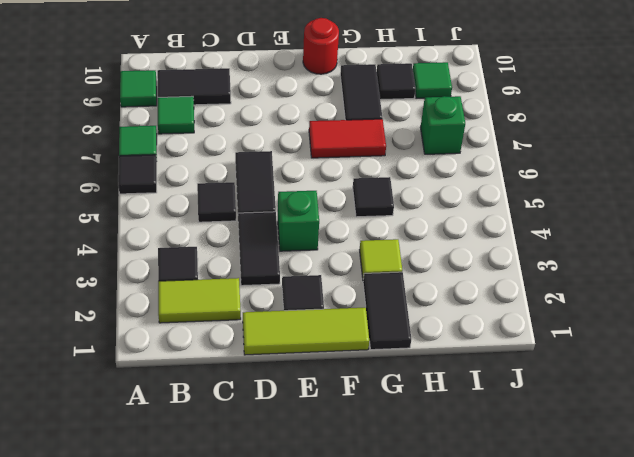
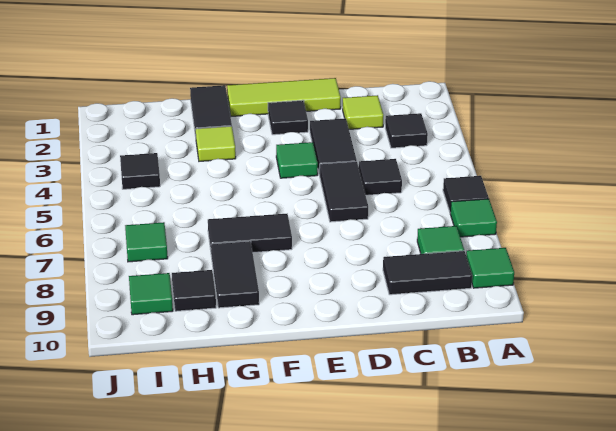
lime tile B2:C2 level 1 -> lime tile C2 level 1
green brick E4 level 1 -> green tile E4 level 1
red tile F7:G7 level 1 -> black tile F7:G7 level 1
red round brick F10 level 1 -> none
black tile G5 level 1 -> black tile I4 level 1
green brick I7 level 1 -> green tile I7 level 1

